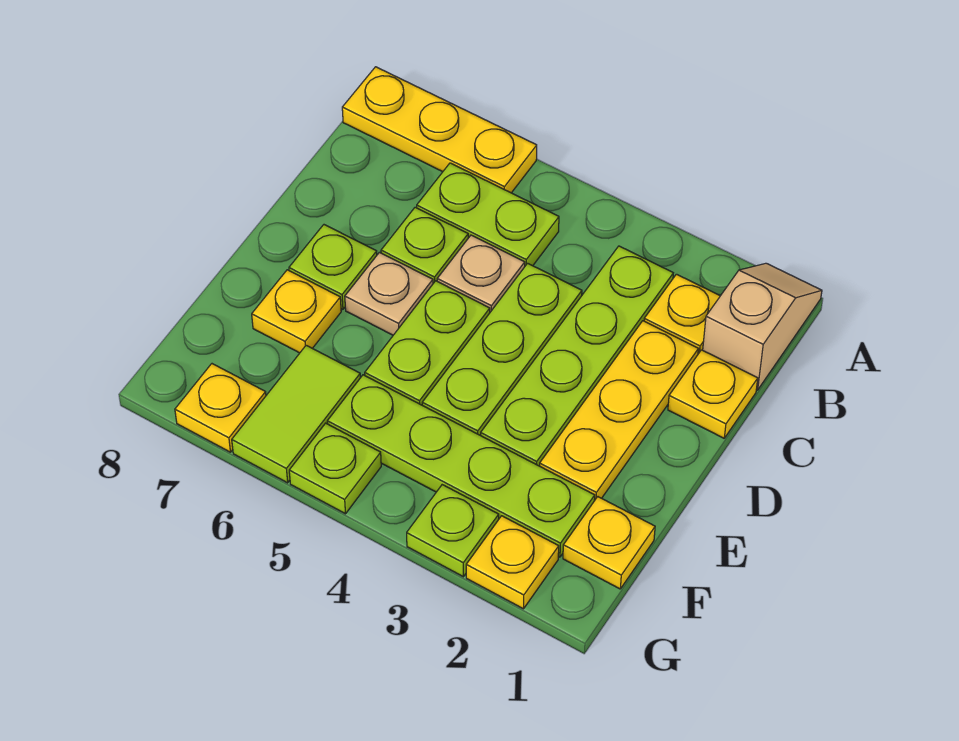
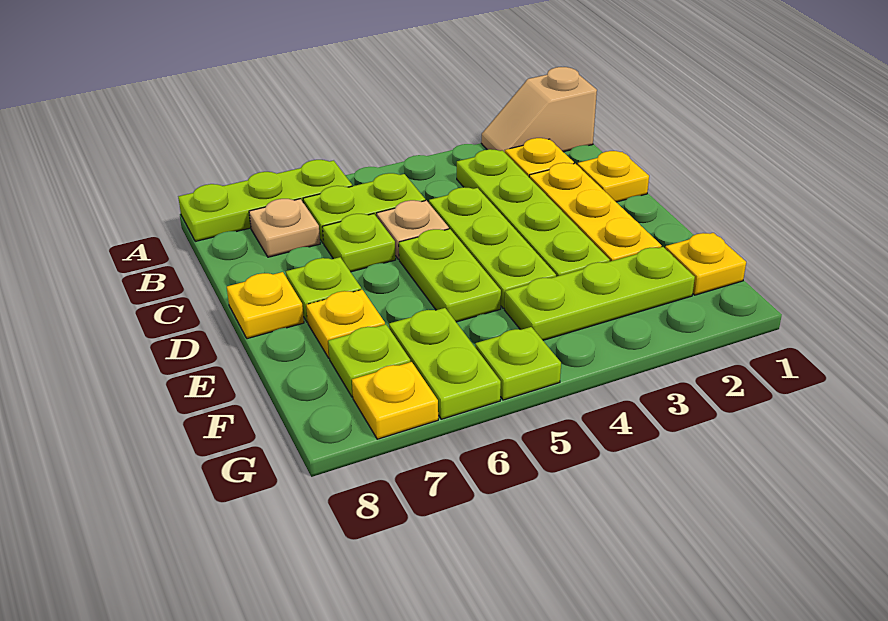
tan slope A1:B1 level 1 top B -> tan slope A1:A2 level 1 top 1
yellow plate A6:A8 level 1 -> lime plate A6:A8 level 1
tan plate D6 level 1 -> tan plate B7 level 1
lime plate F2:F5 level 1 -> lime plate F2:F4 level 1
lime tile F6:G6 level 1 -> lime plate F6:G6 level 1
yellow plate G2 level 1 -> yellow plate D8 level 1
lime plate G3 level 1 -> lime plate F7 level 1

